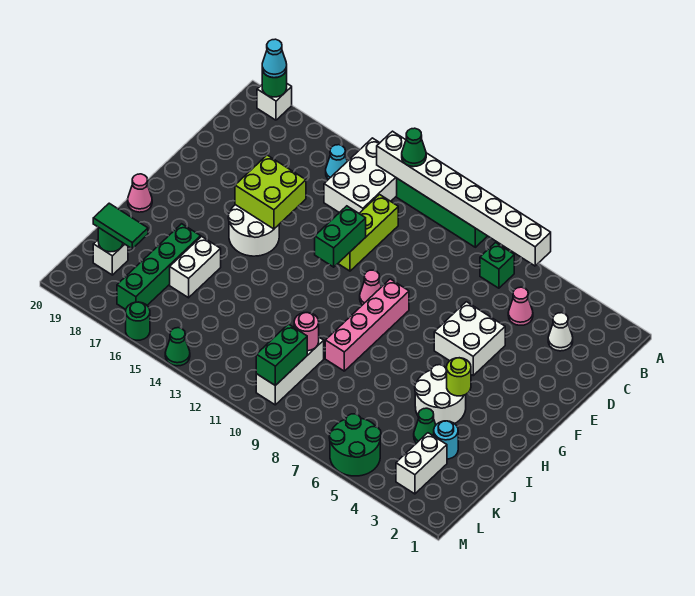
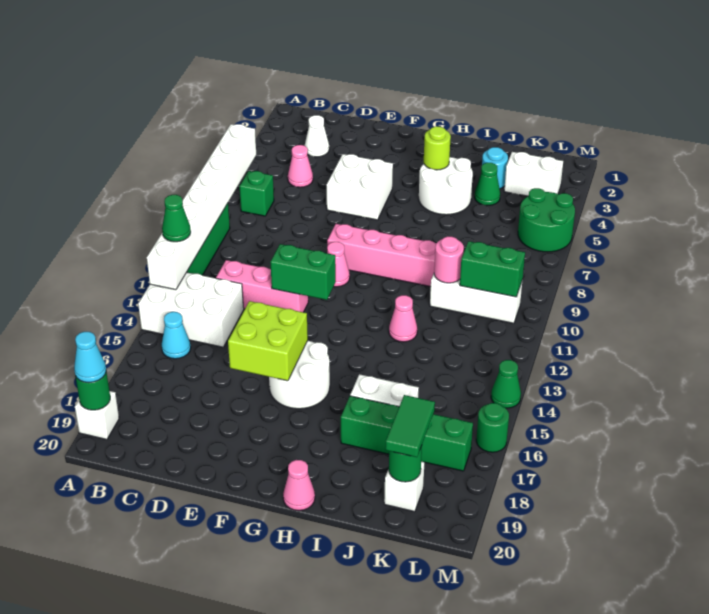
lime brick C12:E12 level 1 -> pink brick C12:E12 level 1
none -> pink cone I12 level 1

